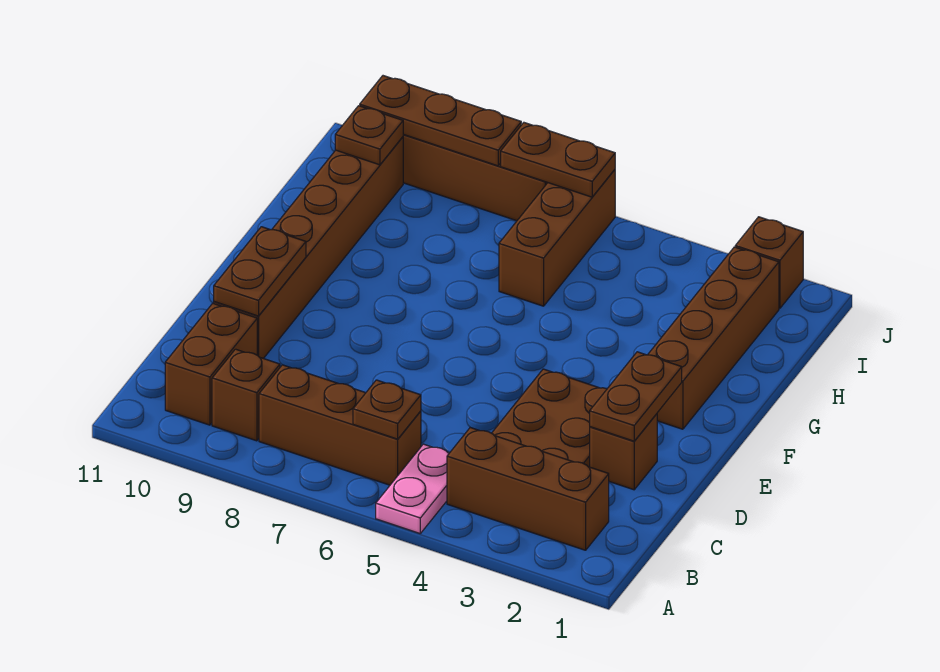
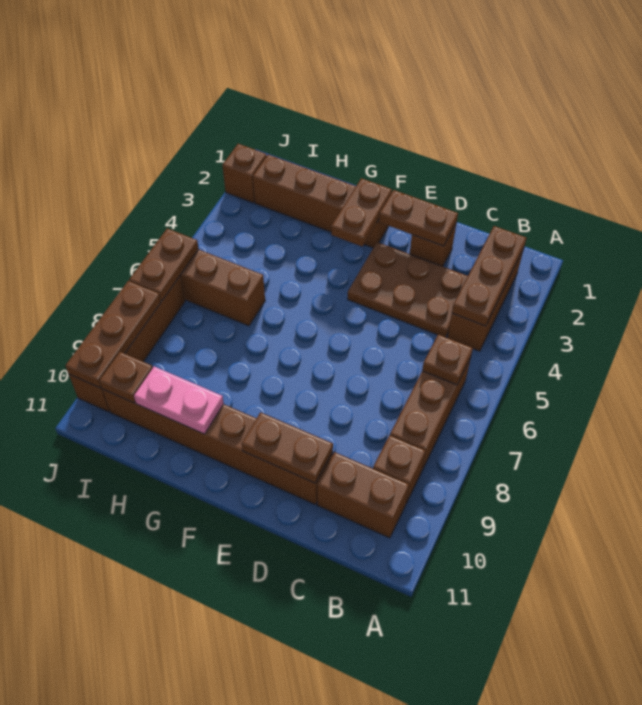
pink plate A5:B5 level 1 -> pink plate G10:H10 level 2
none -> brown plate B2:B4 level 2
none -> brown plate F2:F3 level 2

